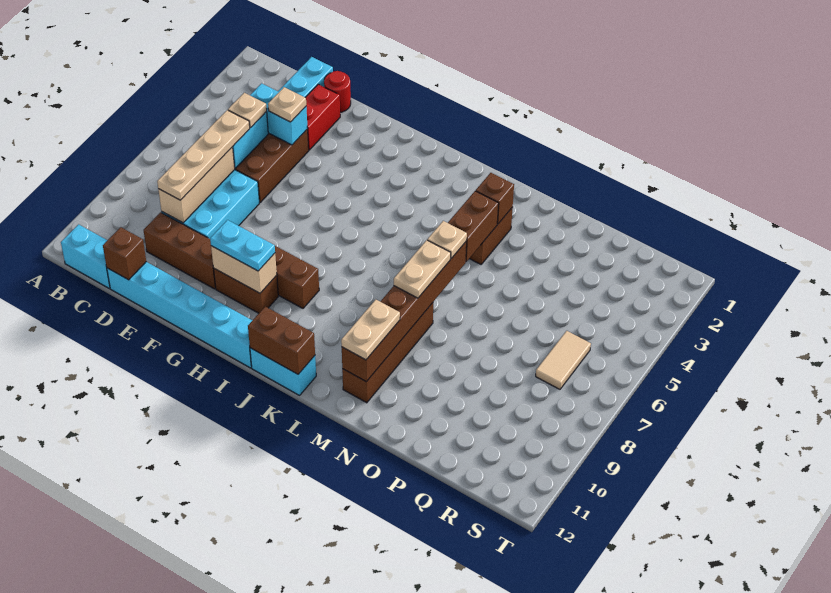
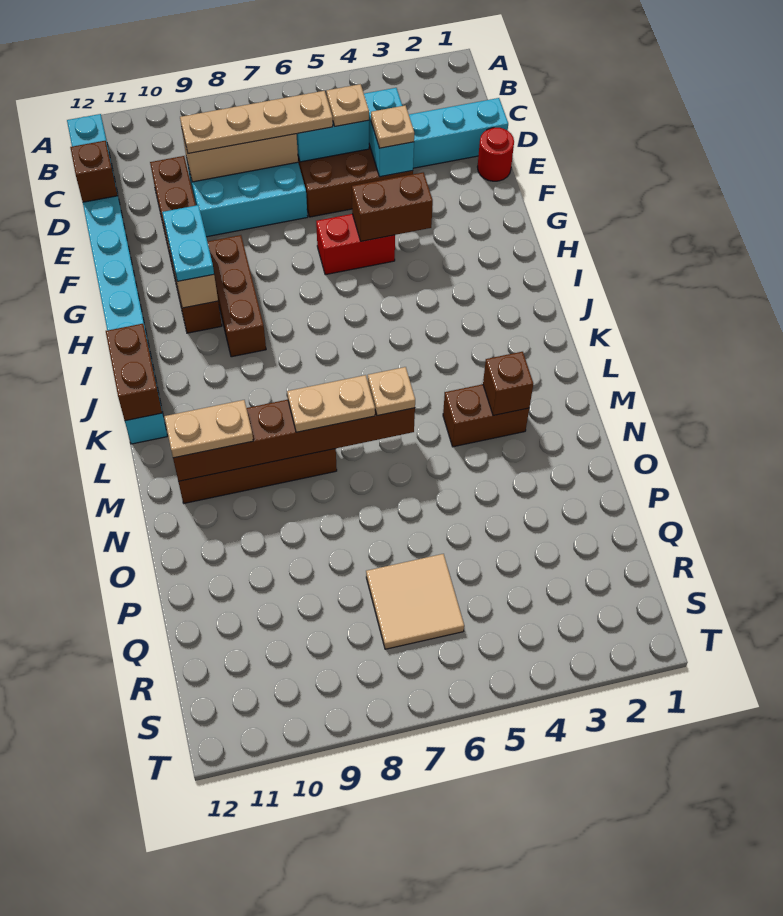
red brick E2:E3 level 1 -> red brick G5:G6 level 1
brown brick M4:M5 level 2 -> brown brick G4:G5 level 2
tan tile R6:R7 level 1 -> tan tile Q6:R7 level 1

